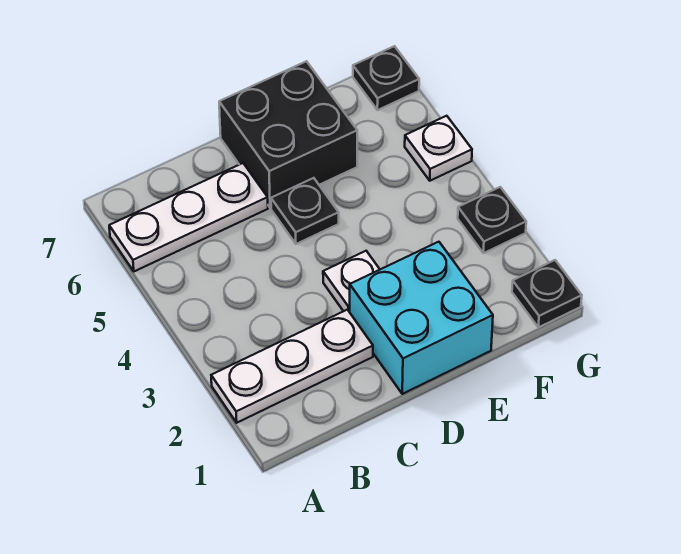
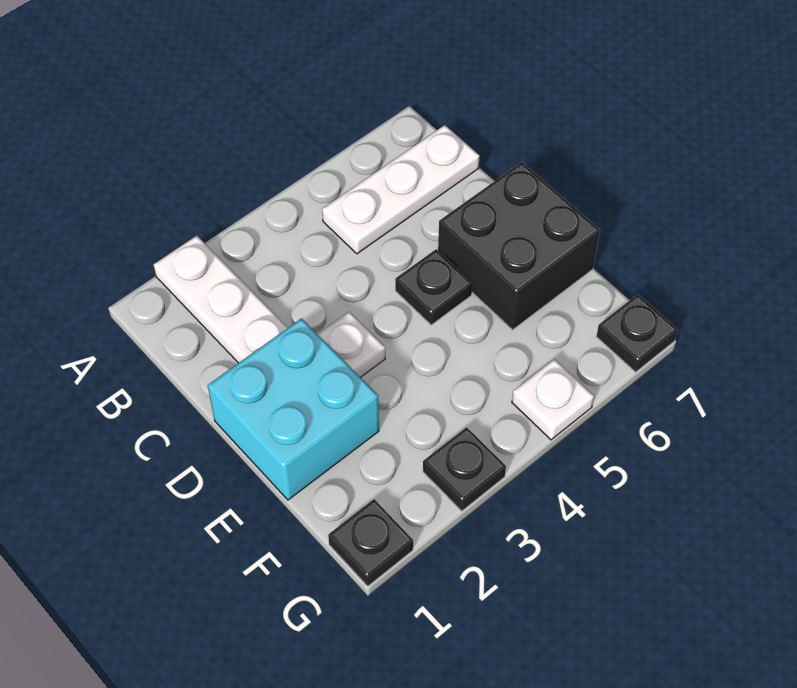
white plate A6:C6 level 1 -> white plate B5:B7 level 1

